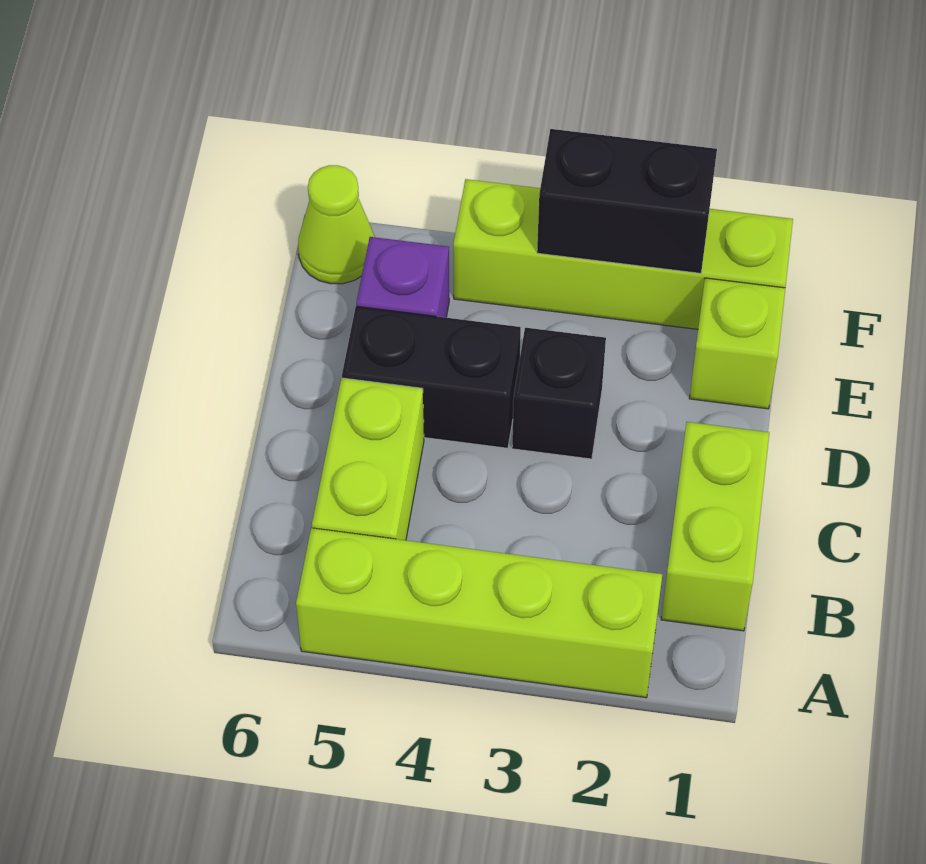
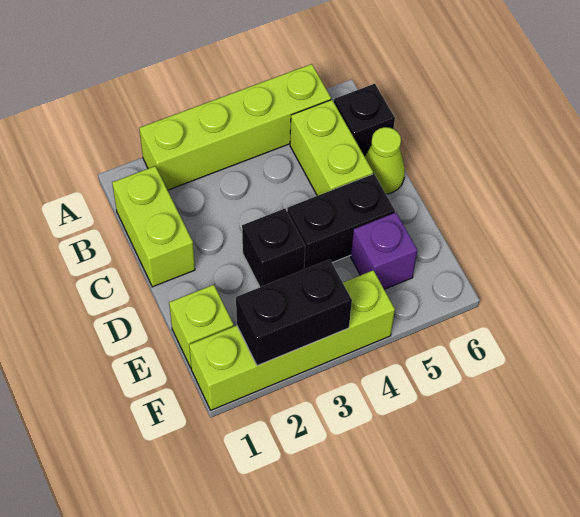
none -> black brick B6 level 1
lime cone F6 level 1 -> lime cone C6 level 1

